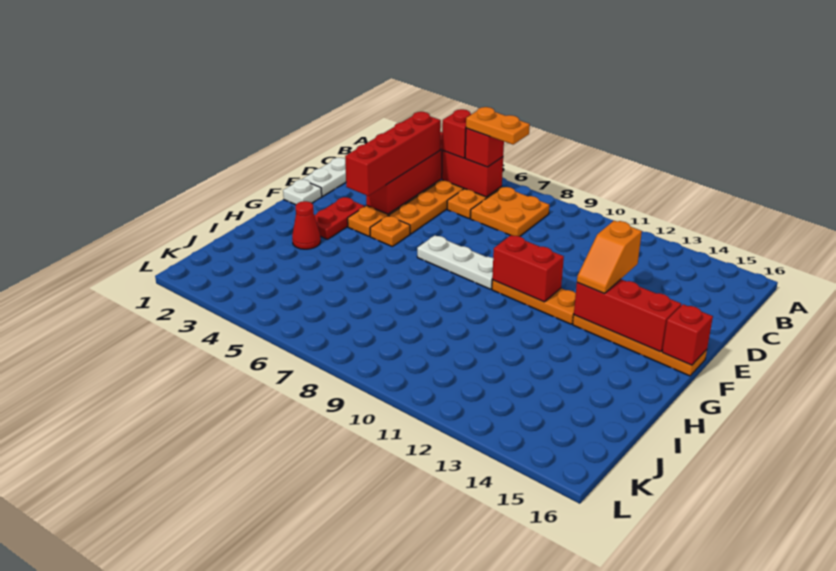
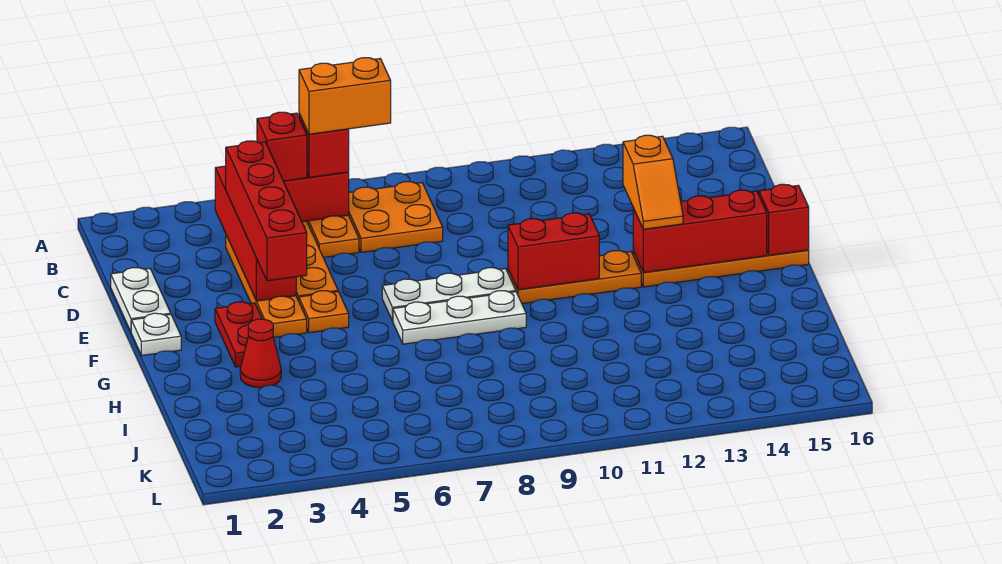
orange plate B6:B7 level 4 -> orange brick B6:B7 level 4
none -> white plate G7:G9 level 1

